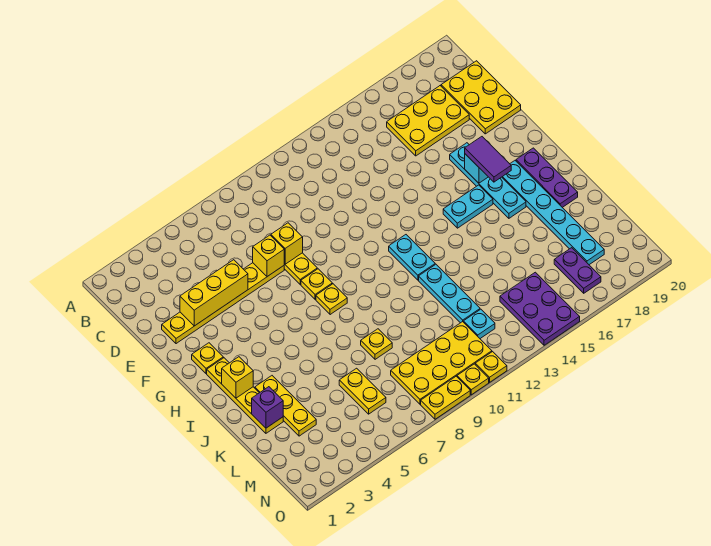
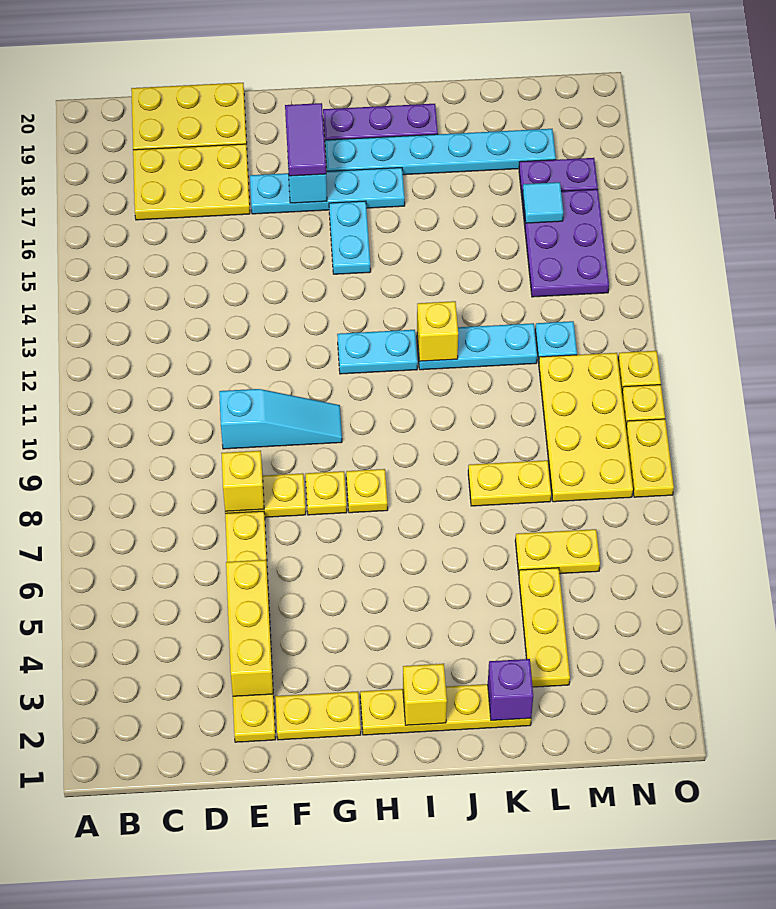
yellow plate C16:D18 level 1 -> yellow plate C17:E18 level 1
yellow brick E7 level 2 -> yellow brick J12 level 2
none -> cyan slope E10:G10 level 1 top E
yellow plate G2 level 1 -> yellow plate F2:G2 level 1
purple tile G17:H17 level 3 -> purple tile G17:G18 level 3
yellow plate J3:L3 level 1 -> yellow plate L3:L5 level 1
yellow plate K8 level 1 -> yellow plate K8:L8 level 1
purple plate M14:O15 level 1 -> purple plate M14:N16 level 1
none -> cyan tile M16 level 2

